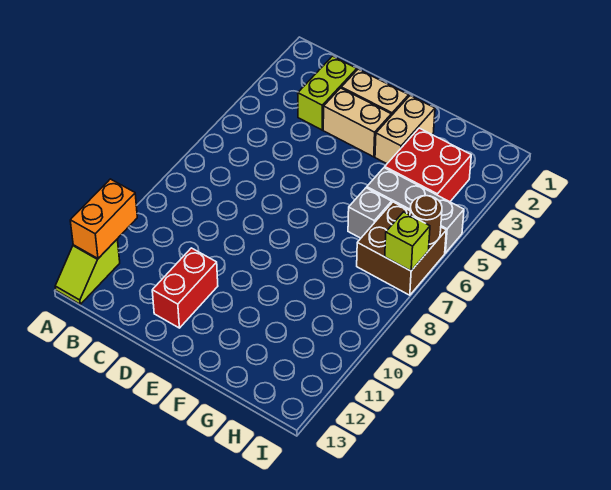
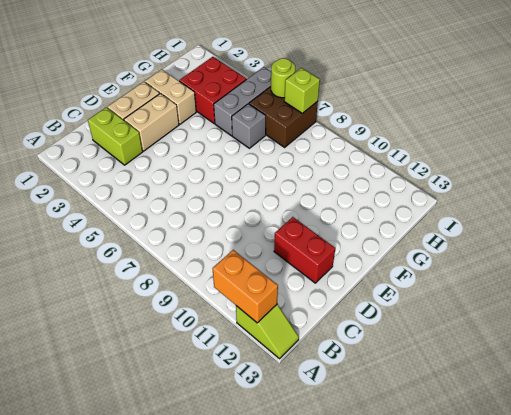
brown round brick I6 level 2 -> lime round brick I6 level 2

